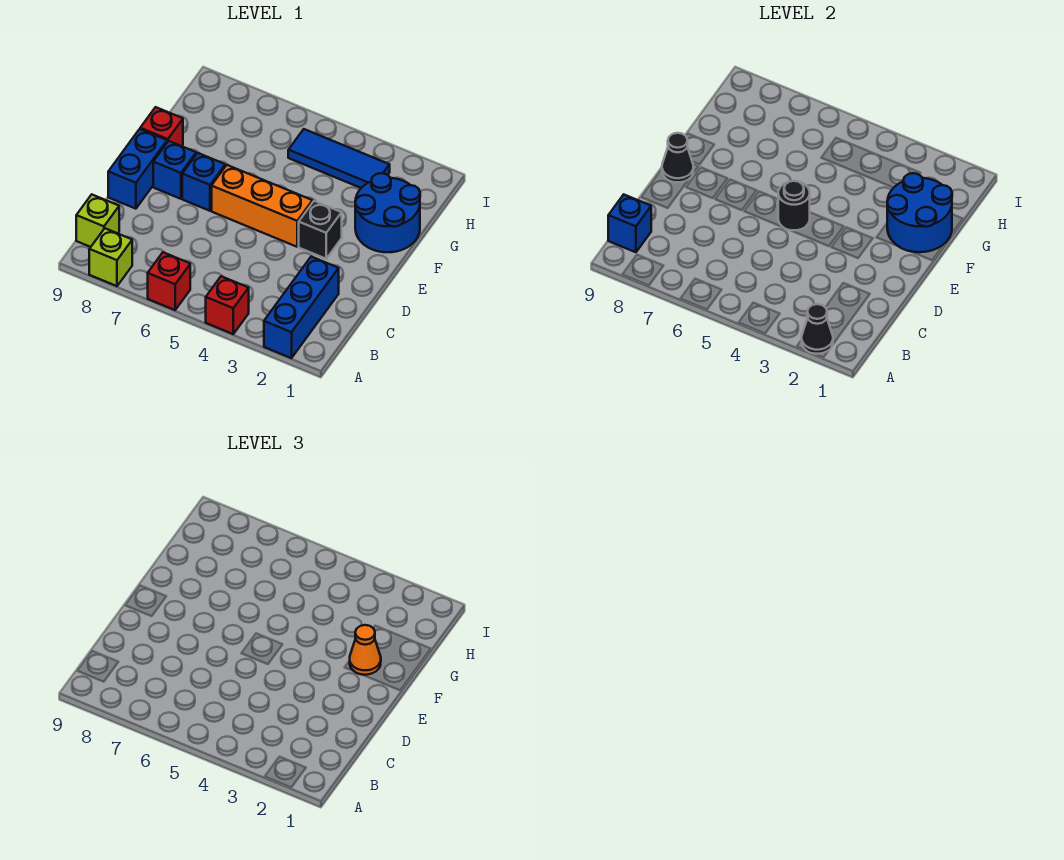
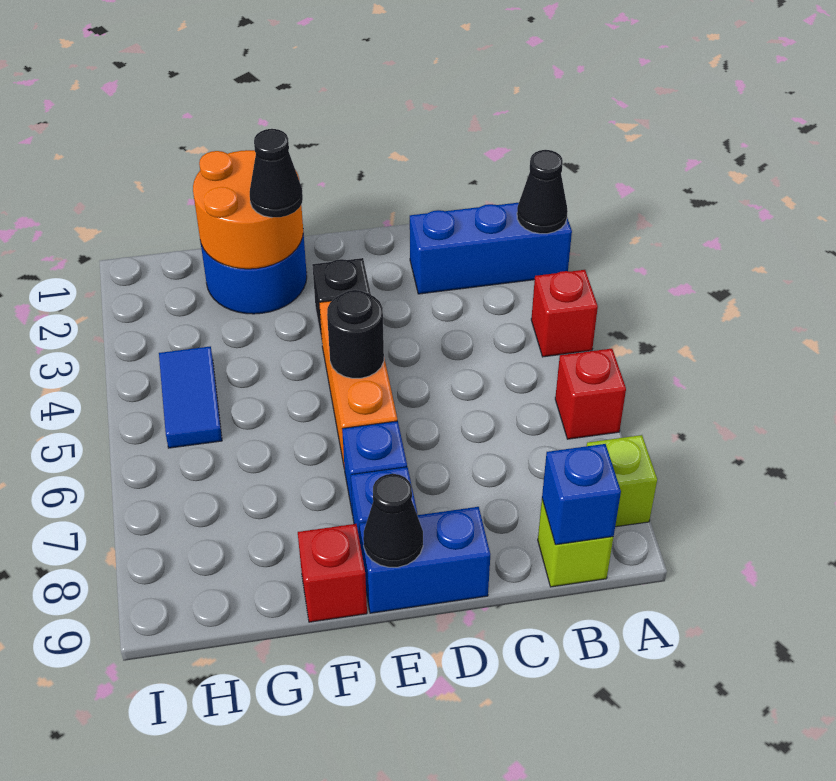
blue round brick F1:G2 level 2 -> orange round brick F1:G2 level 2
orange cone F2 level 3 -> black cone F2 level 3
blue tile H3:H5 level 1 -> blue tile H4:H5 level 1

